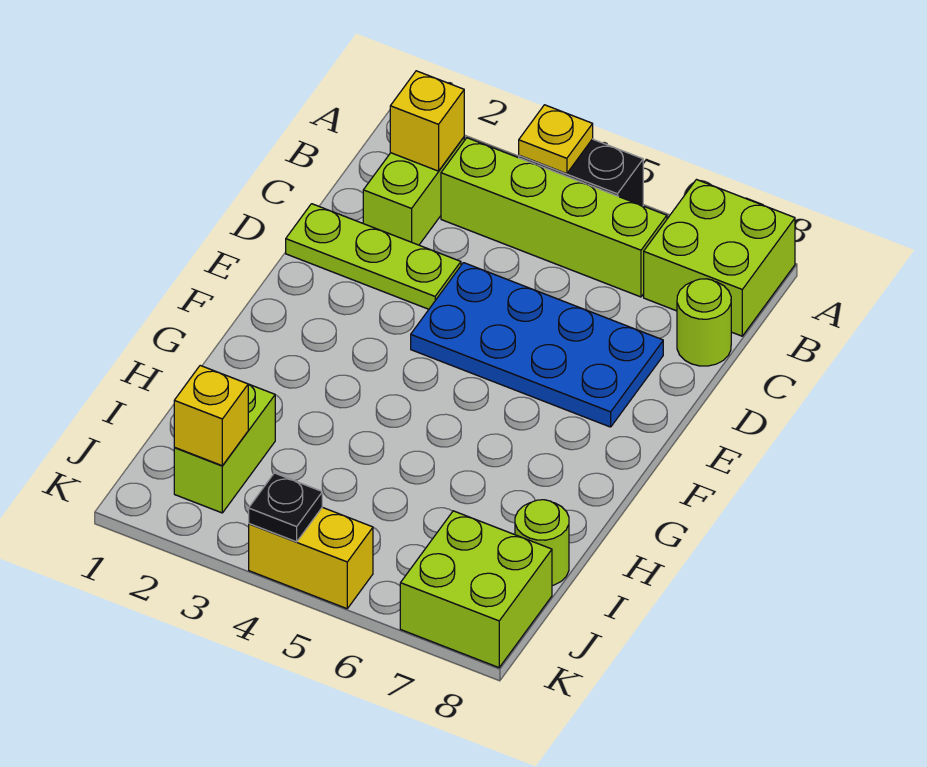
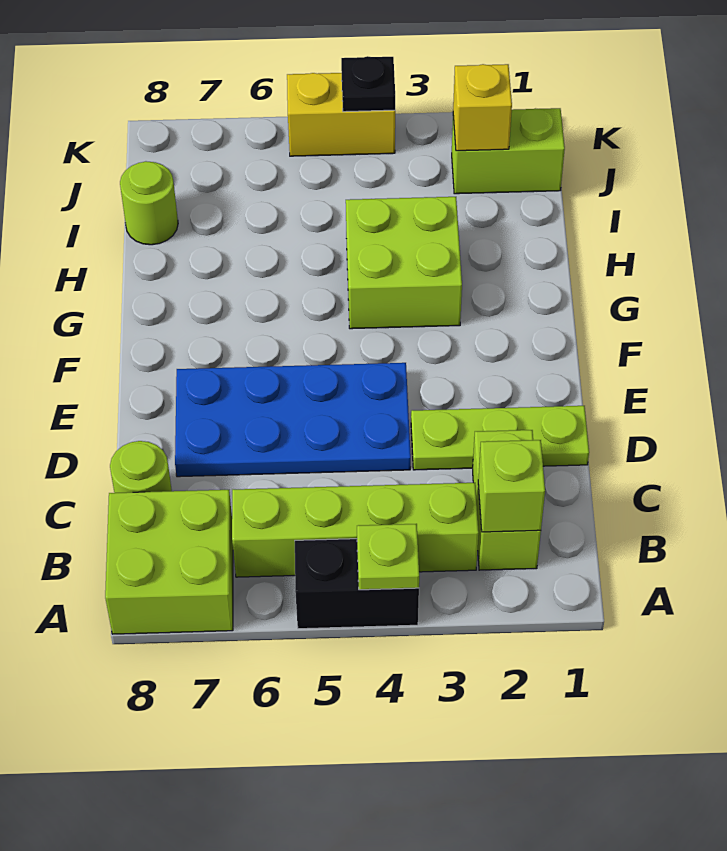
yellow plate A4 level 2 -> lime plate A4 level 2
yellow brick B2 level 2 -> lime brick B2 level 2
lime brick I2:J2 level 1 -> lime brick J1:J2 level 1
lime brick J7:K8 level 1 -> lime brick G3:H4 level 1

